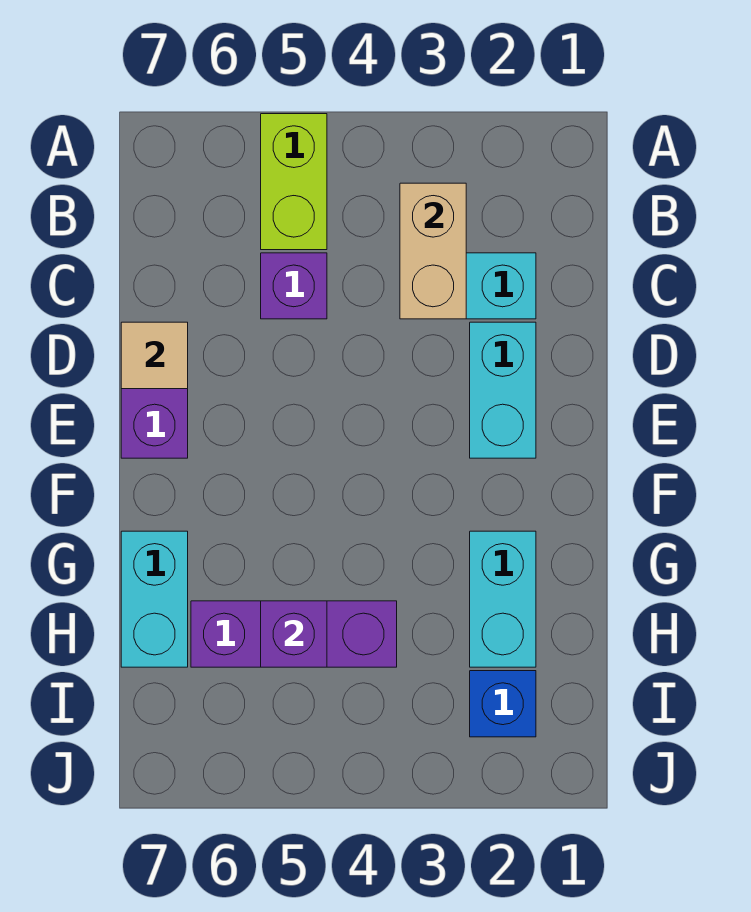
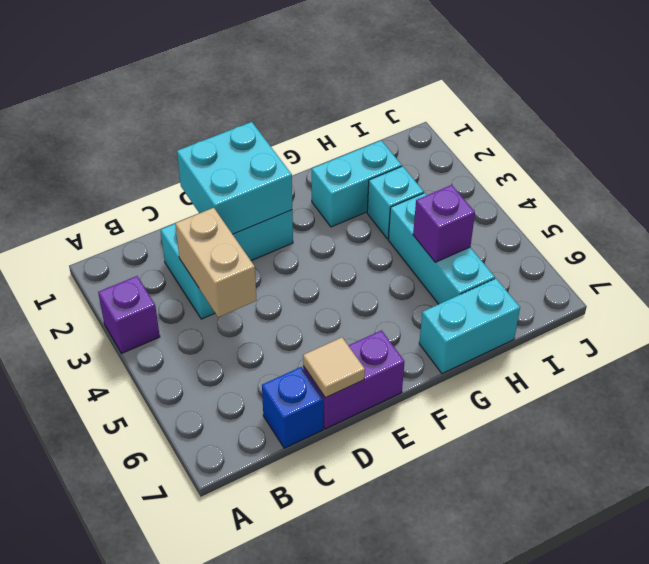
lime brick A5:B5 level 1 -> none
tan brick B3:C3 level 2 -> tan brick C3:C4 level 2
purple brick C5 level 1 -> purple brick A3 level 1
none -> cyan brick D1:E2 level 2
none -> cyan brick H3 level 1
purple brick H4:H6 level 1 -> cyan brick H4:H6 level 1
blue brick I2 level 1 -> blue brick C7 level 1

